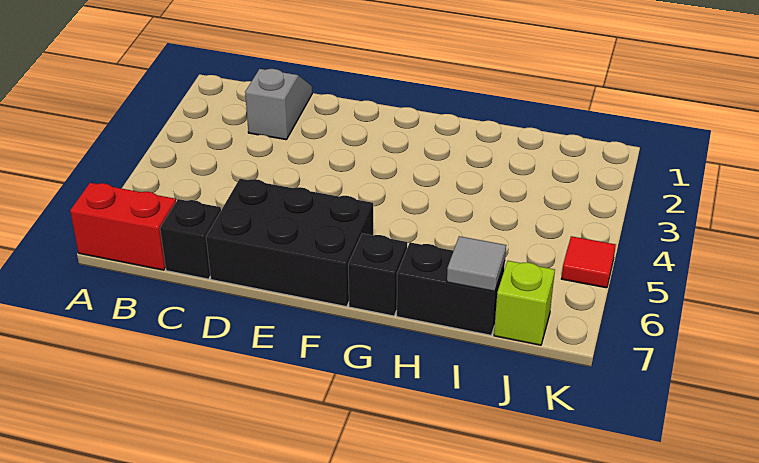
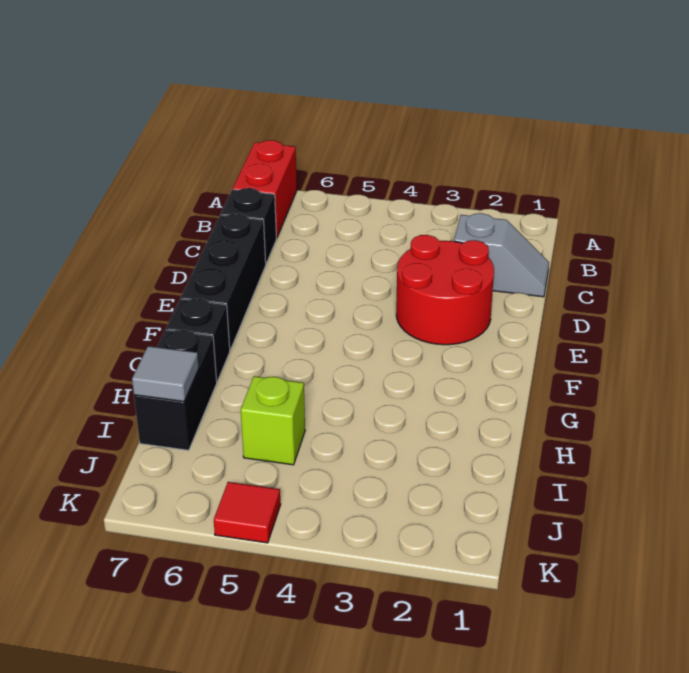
none -> red round brick D2:E3 level 1
black brick D6:F7 level 1 -> black brick D7:F7 level 1
lime brick J7 level 1 -> lime brick I5 level 1

